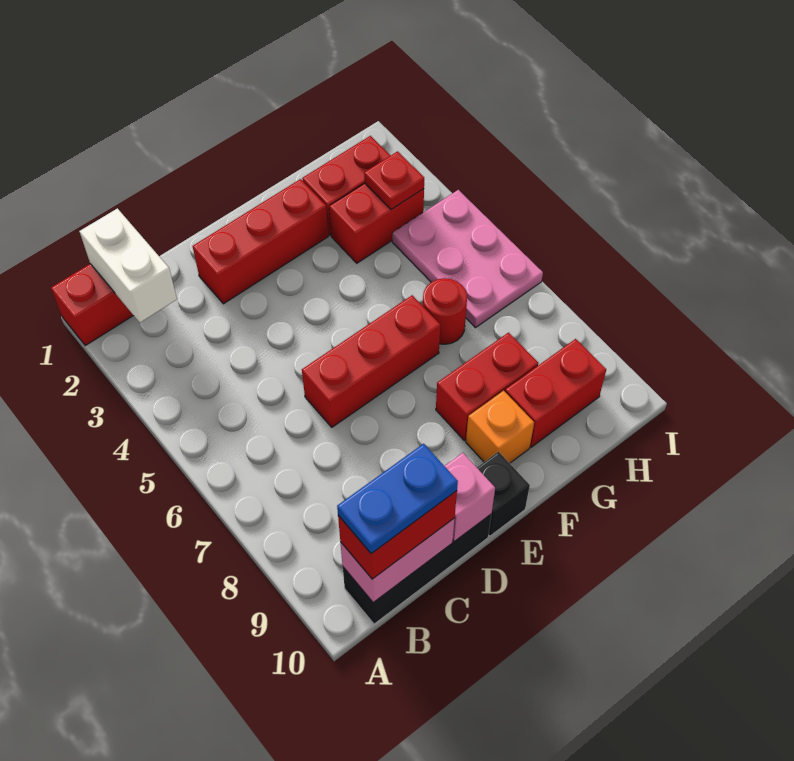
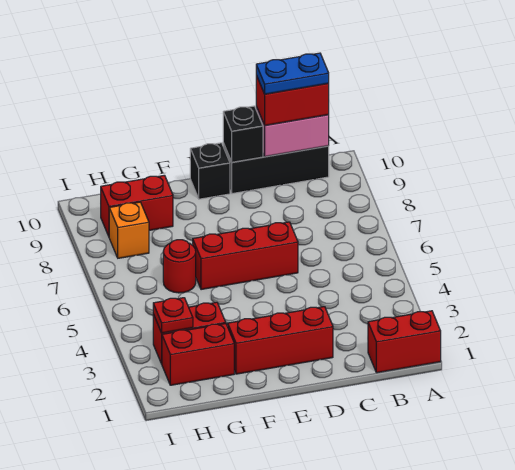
white brick B1:B2 level 2 -> none
pink brick D10 level 2 -> black brick D10 level 2
red brick F8:G8 level 1 -> none
orange brick F9 level 1 -> orange brick H8 level 1
pink plate H4:I6 level 1 -> none

